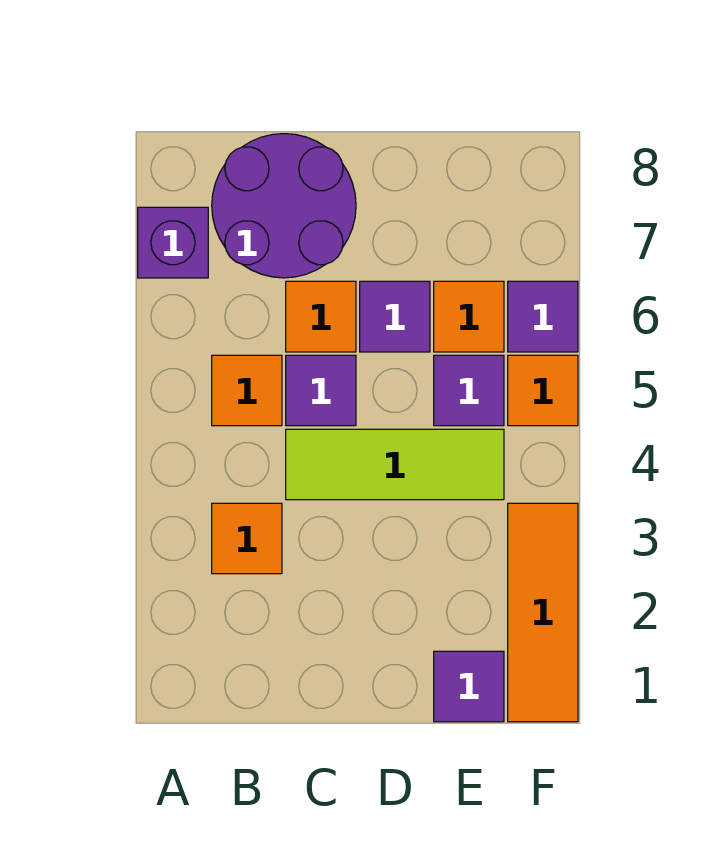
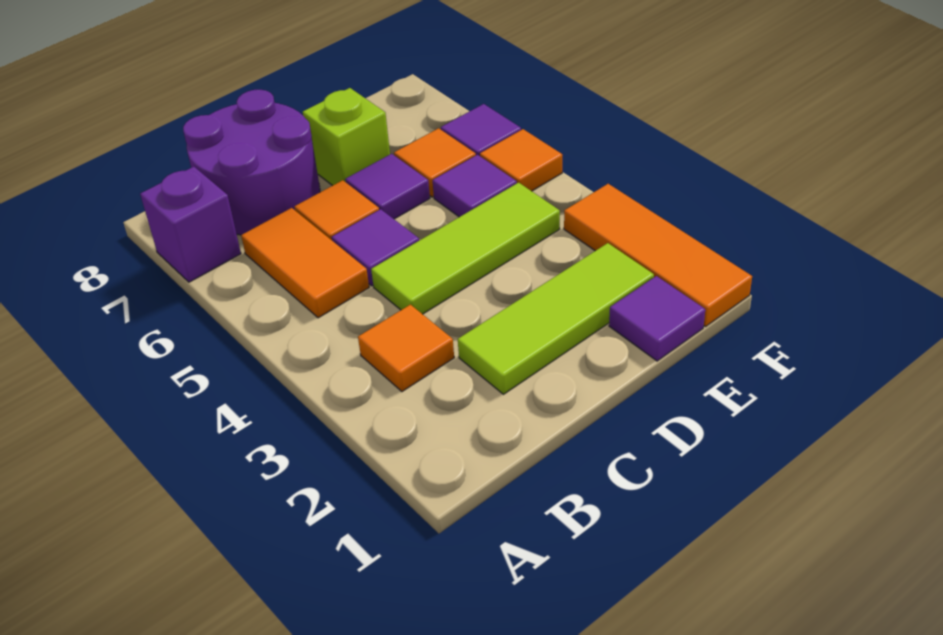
orange tile B5 level 1 -> orange tile B5:B6 level 1
none -> lime tile C2:E2 level 1
none -> lime brick D7 level 1

